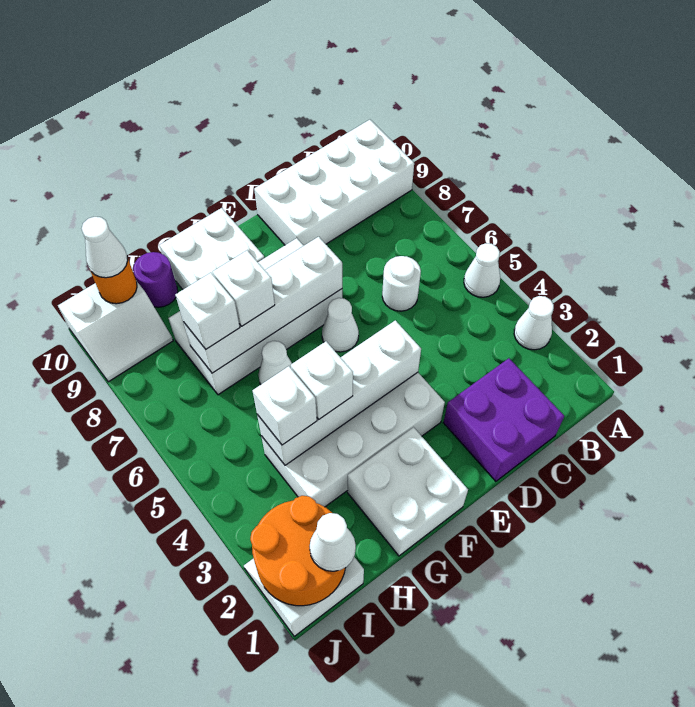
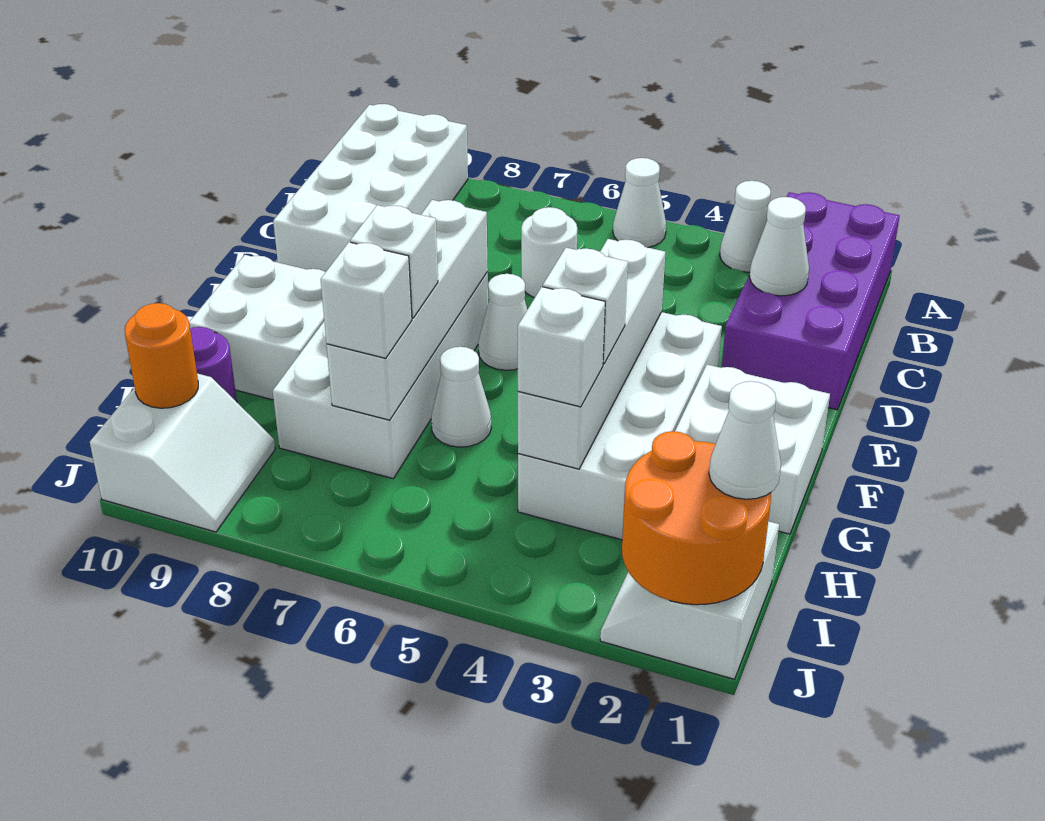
purple brick C1:D2 level 1 -> purple brick A1:D2 level 1
white cone I10 level 3 -> white cone C2 level 2

